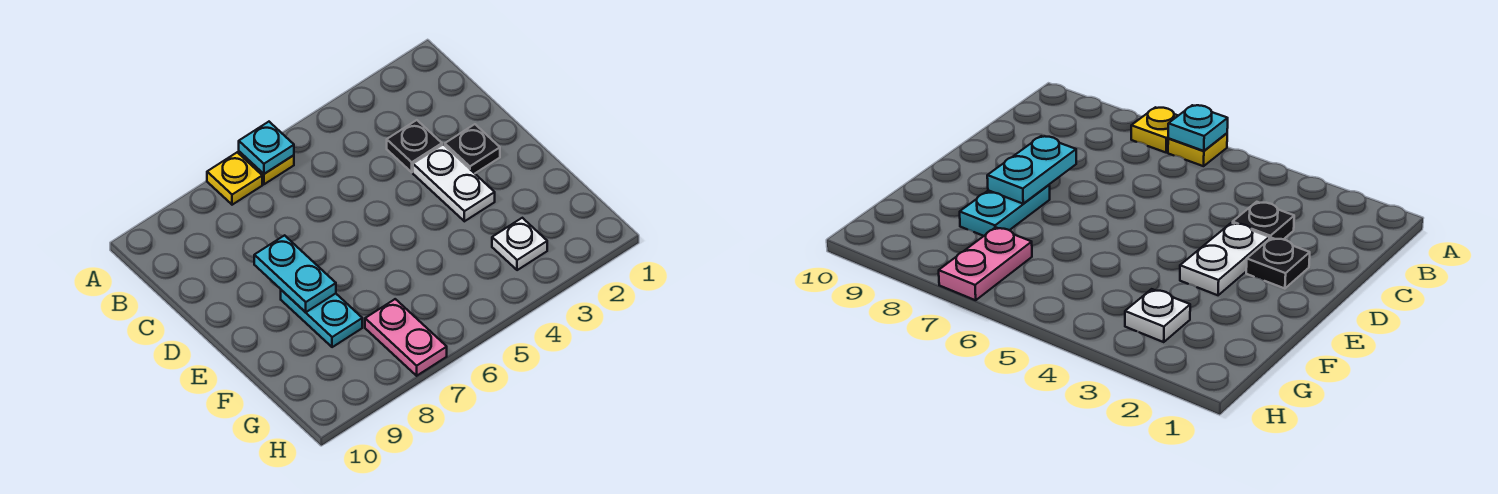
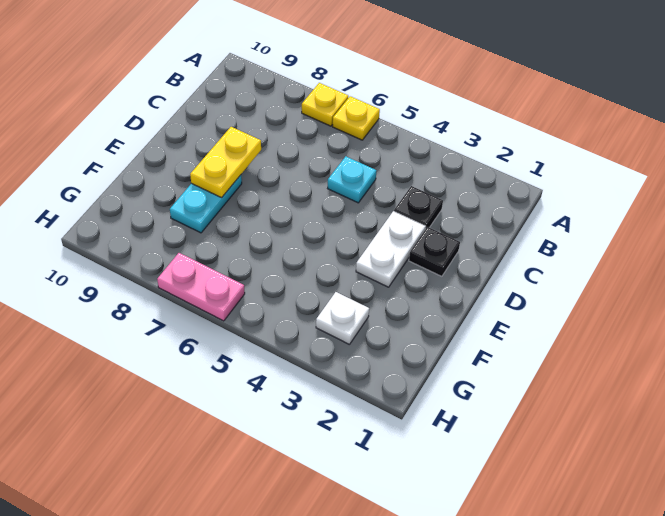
cyan plate A6 level 2 -> cyan plate C5 level 1
cyan plate D8:E8 level 2 -> yellow plate D8:E8 level 2
pink plate G7:H7 level 1 -> pink plate H6:H7 level 1

